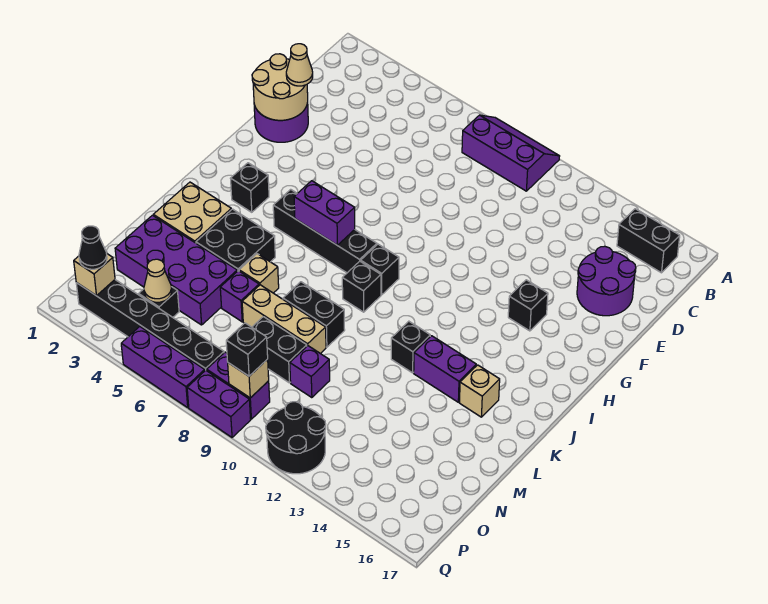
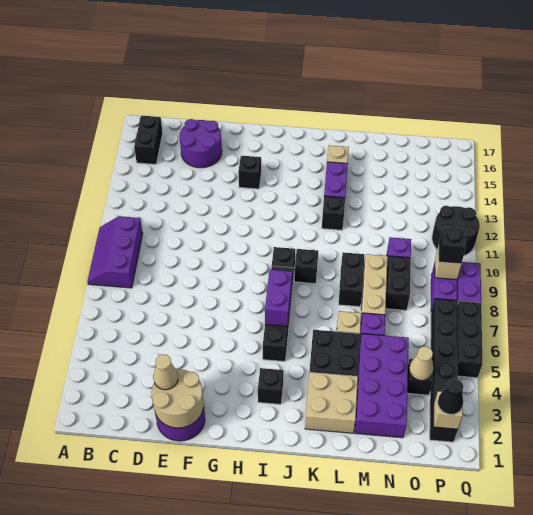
purple brick Q5:Q7 level 1 -> black brick Q5:Q7 level 1

